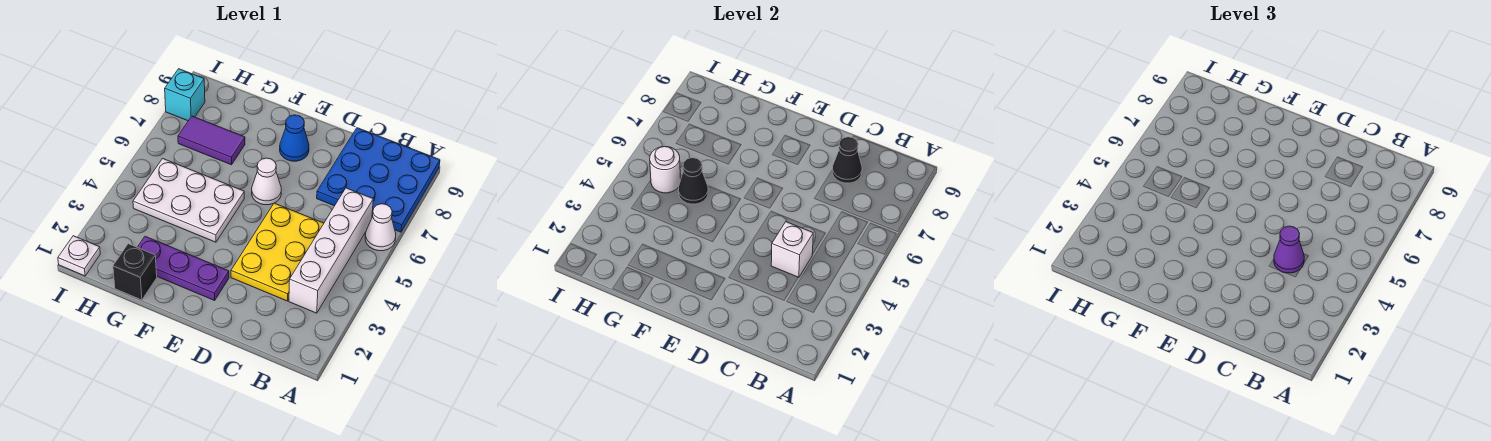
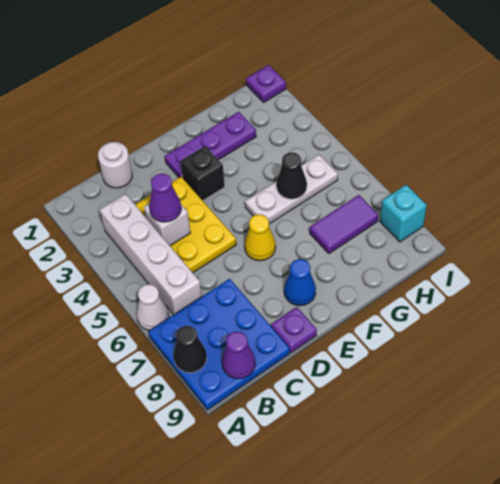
none -> purple cone B9 level 2
black cone C8 level 2 -> black cone A8 level 2
none -> purple plate D9 level 1
white cone E6 level 1 -> yellow cone E6 level 1
white plate F4:H5 level 1 -> white plate F5:H5 level 1
black brick G1 level 1 -> black brick E3 level 1
white round brick H5 level 2 -> white round brick C1 level 1
white plate I1 level 1 -> purple plate I1 level 1

